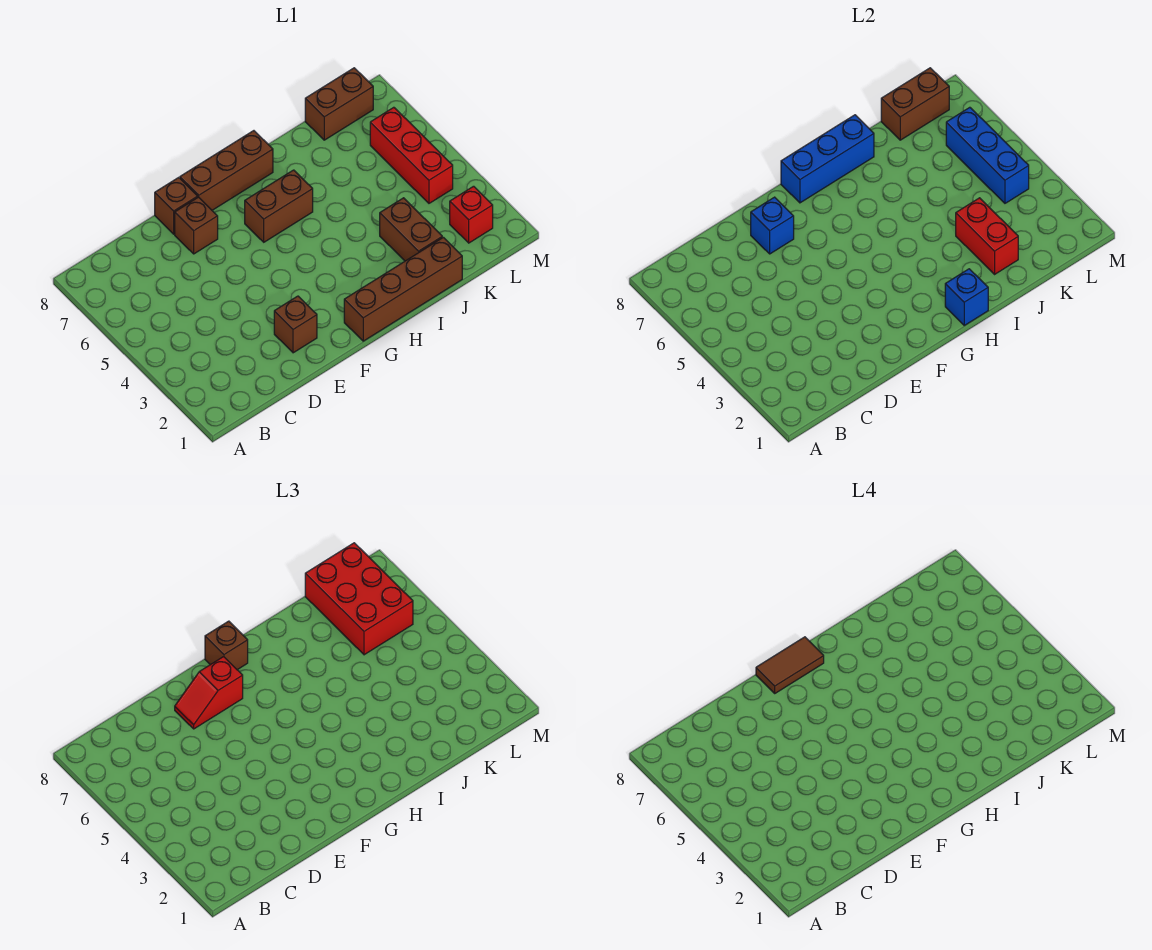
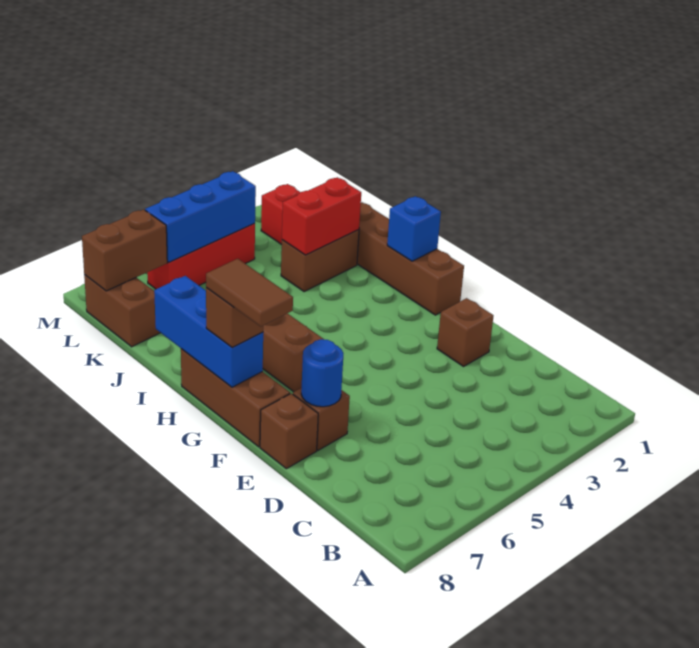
blue brick E7 level 2 -> blue round brick E7 level 2
red slope E7:F7 level 3 top F -> none
red brick K6:L8 level 3 -> none
brown brick K8:L8 level 2 -> brown brick L7:L8 level 2

